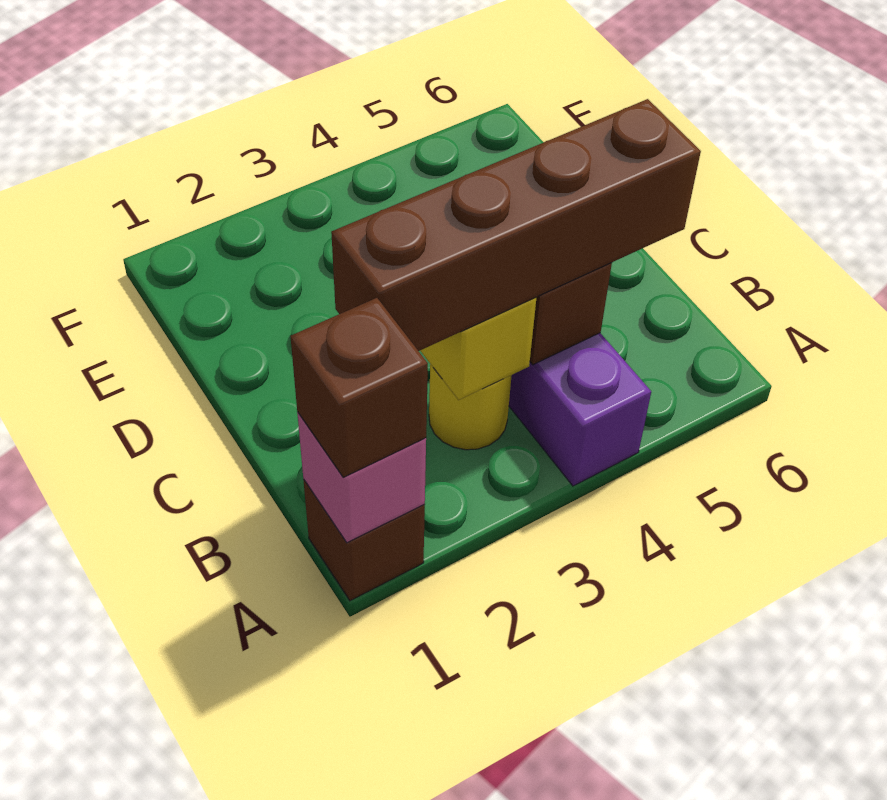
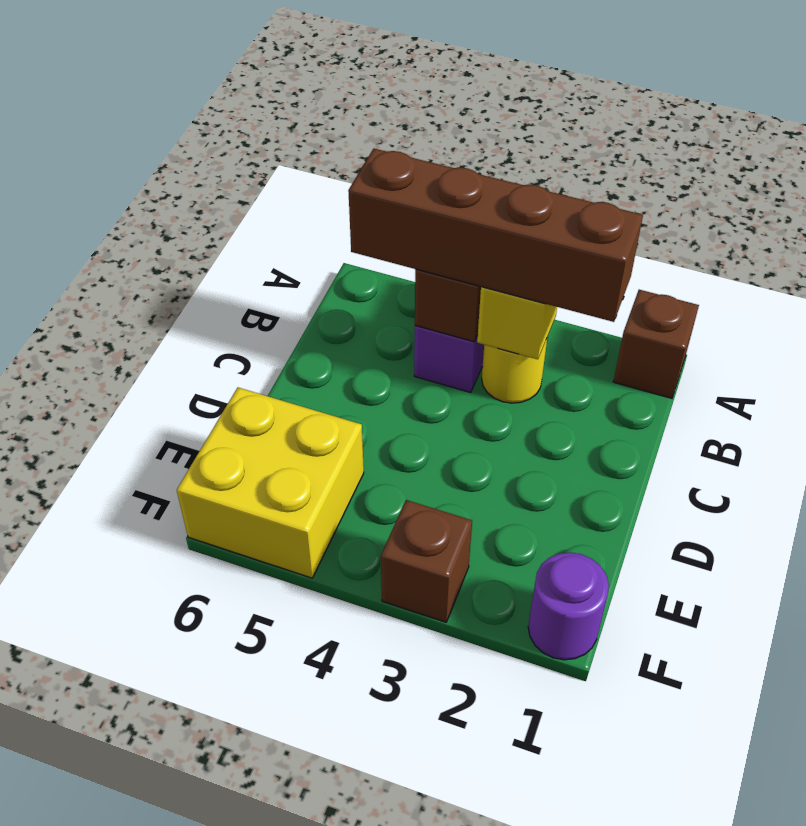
pink brick A1 level 2 -> none
brown brick A1 level 3 -> brown brick F3 level 1
none -> yellow brick E5:F6 level 1
none -> purple round brick F1 level 1

